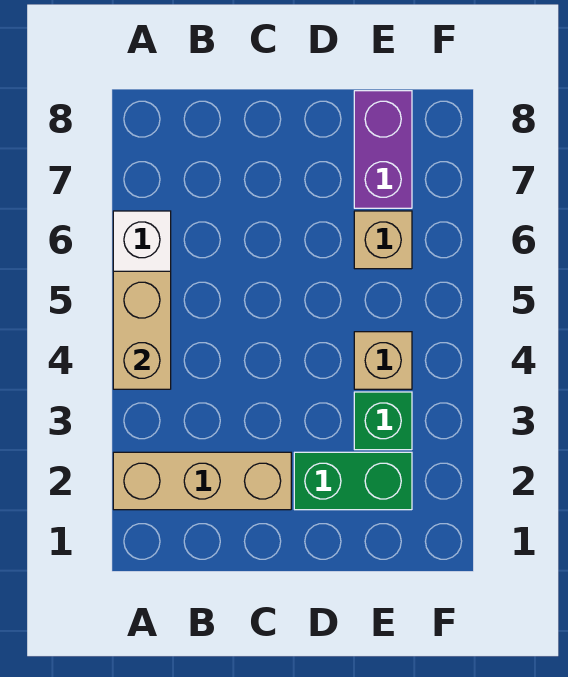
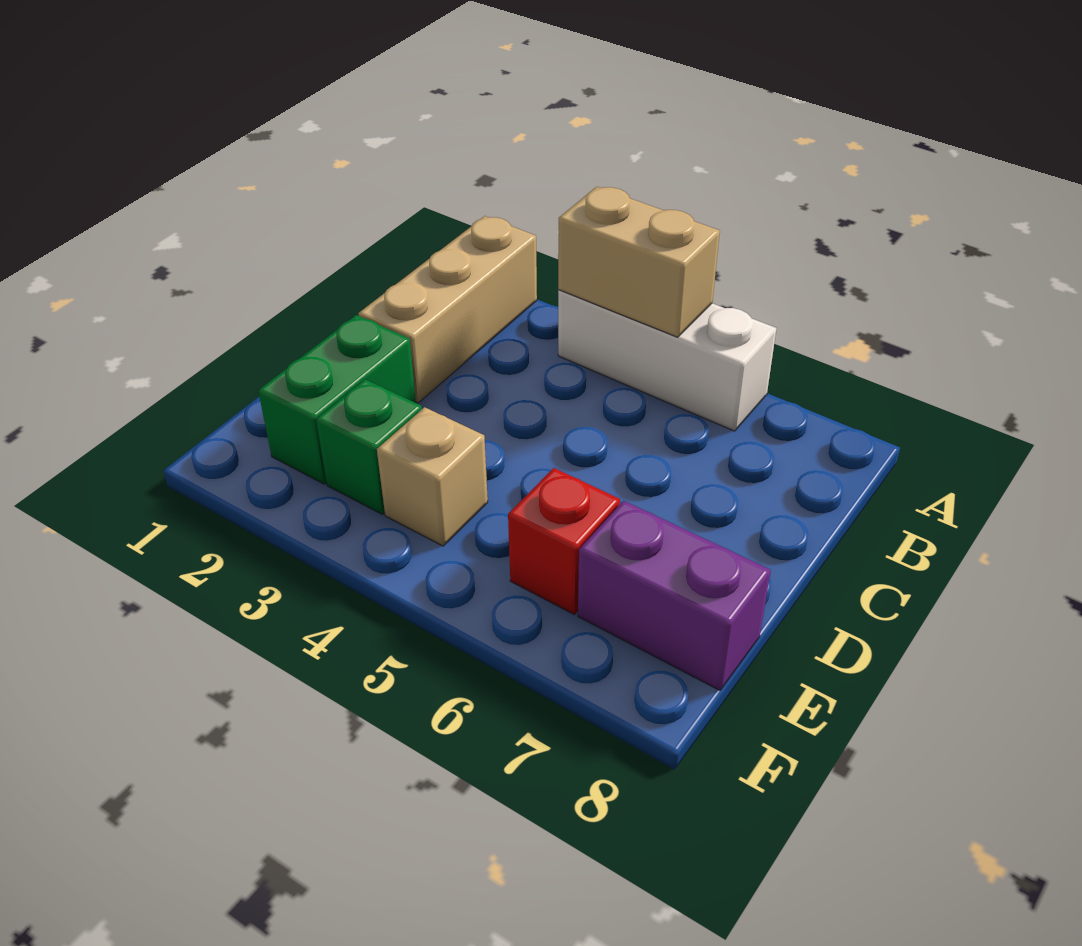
tan brick E6 level 1 -> red brick E6 level 1

